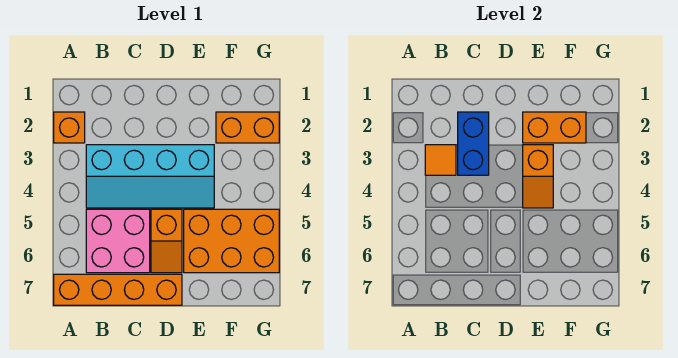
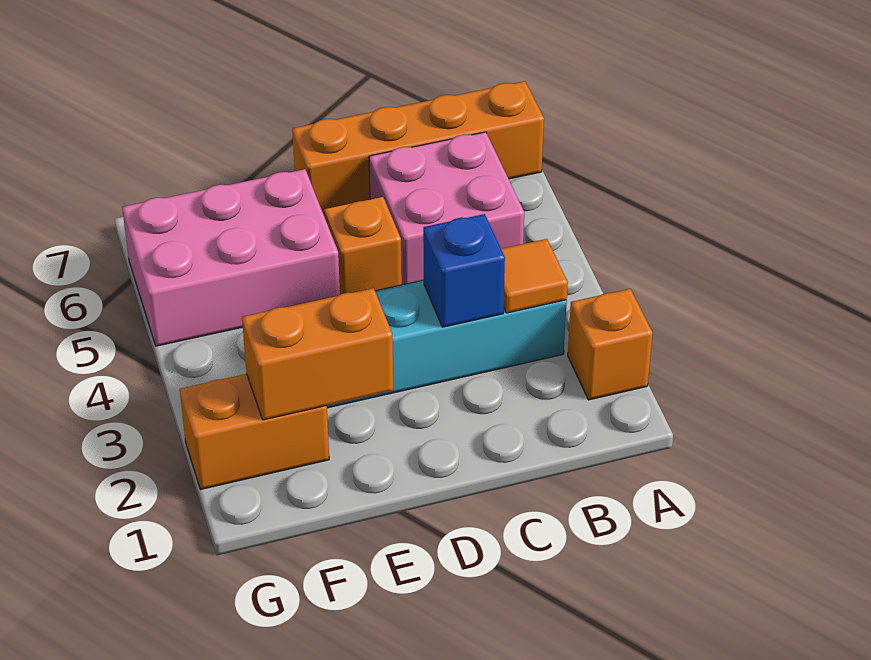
blue brick C2:C3 level 2 -> blue brick C3 level 2
orange slope E3:E4 level 2 top 3 -> none
orange brick E5:G6 level 1 -> pink brick E5:G6 level 1

